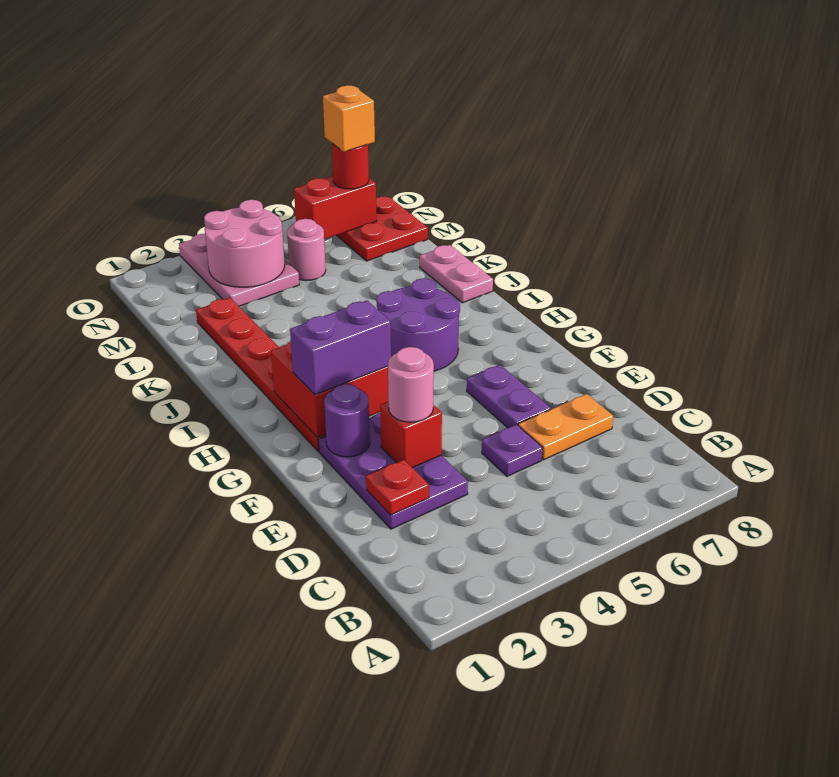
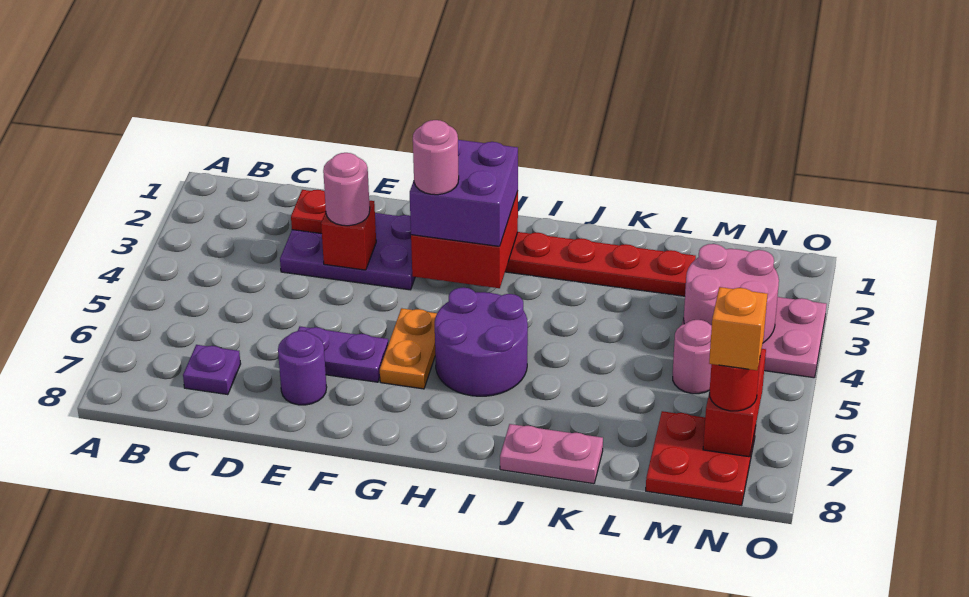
purple plate D5 level 1 -> purple plate C7 level 1
orange plate D6:D7 level 1 -> orange plate G5:G6 level 1
purple round brick F2 level 2 -> purple round brick E7 level 1
purple brick G2:G3 level 3 -> purple brick G2:H3 level 3
none -> pink round brick G3 level 4

